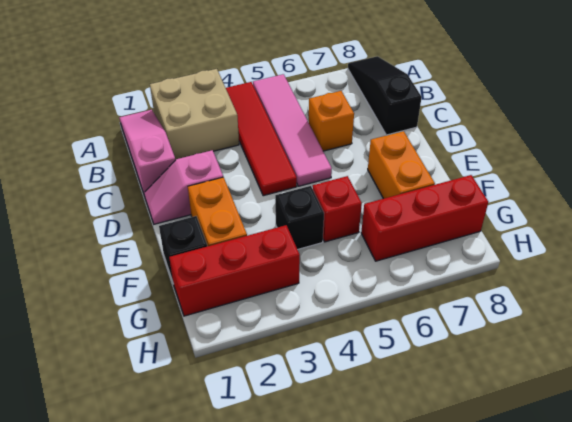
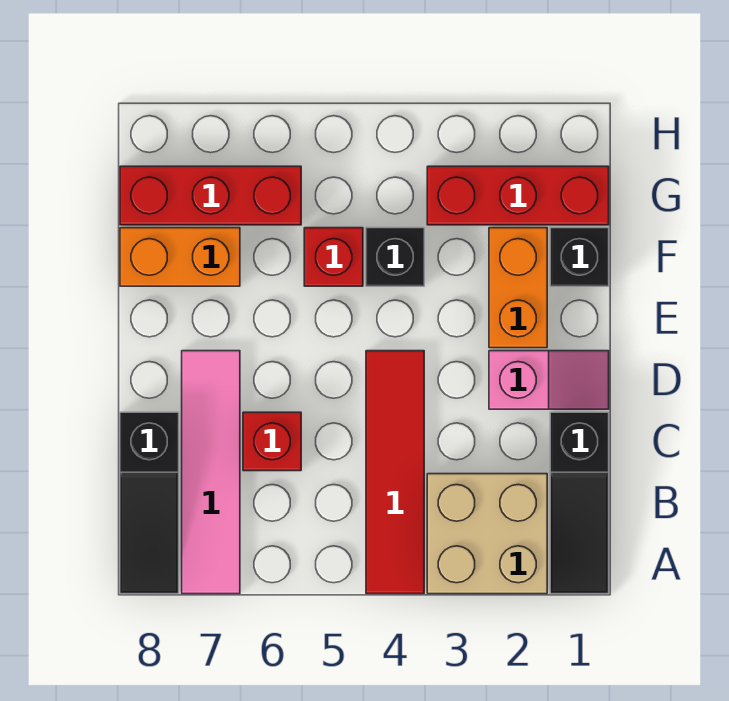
pink slope A1:C1 level 1 top C -> black slope A1:C1 level 1 top C
pink tile A5:D5 level 1 -> pink tile A7:D7 level 1
orange brick C6 level 1 -> red brick C6 level 1
orange brick E7:F7 level 1 -> orange brick F7:F8 level 1

